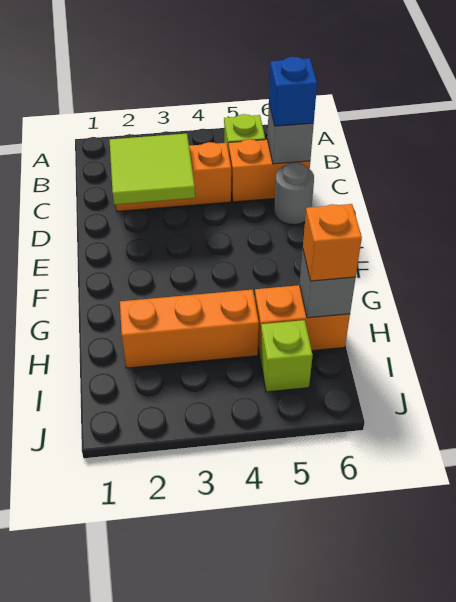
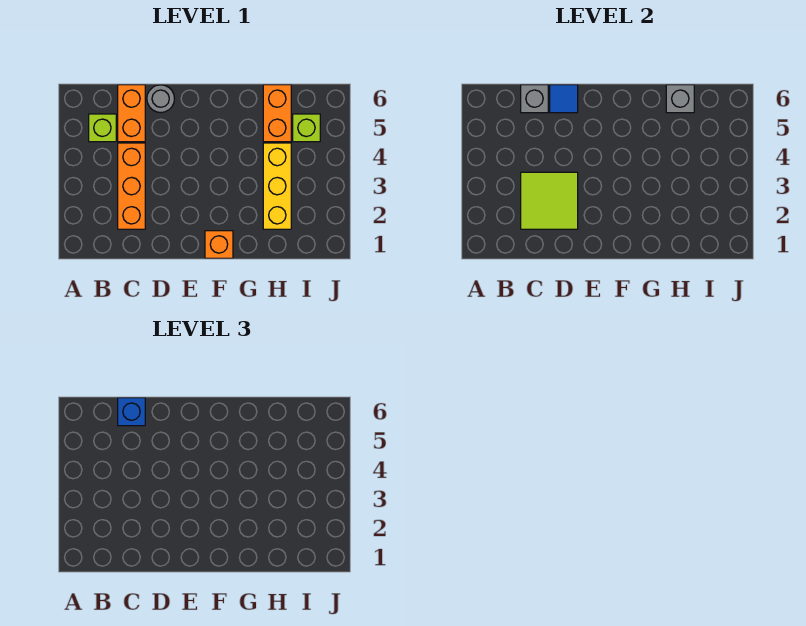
none -> blue tile D6 level 2
orange brick H2:H4 level 1 -> yellow brick H2:H4 level 1
orange brick H6 level 3 -> orange brick F1 level 1

